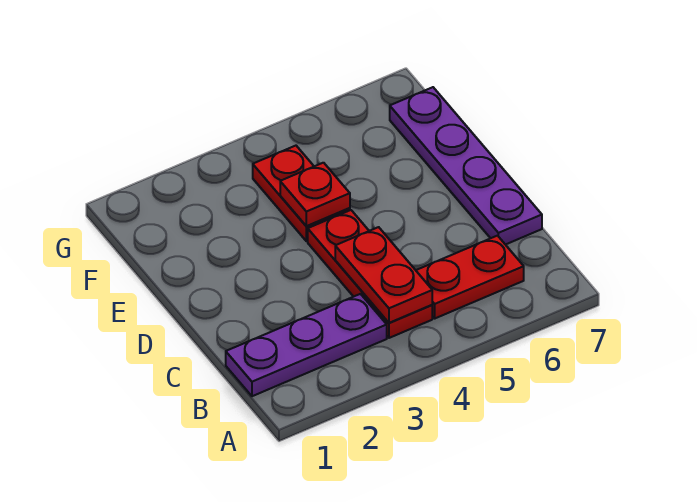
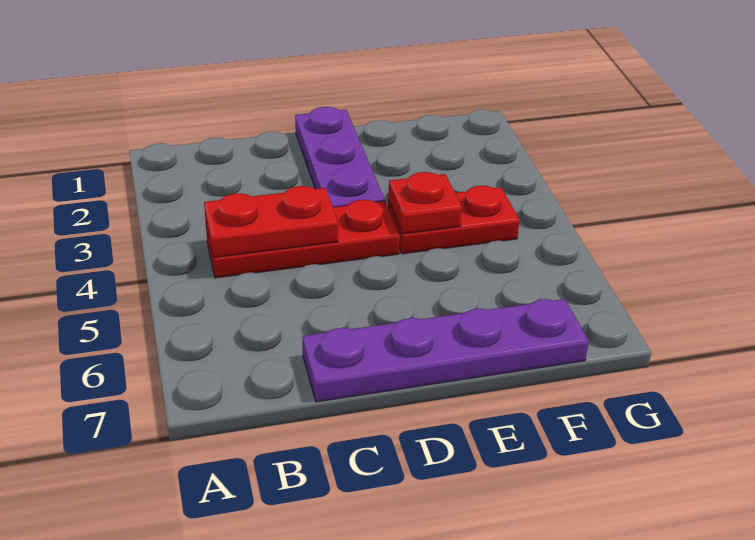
purple plate B1:B3 level 1 -> purple plate D1:D3 level 1
red plate B5:B6 level 1 -> none

